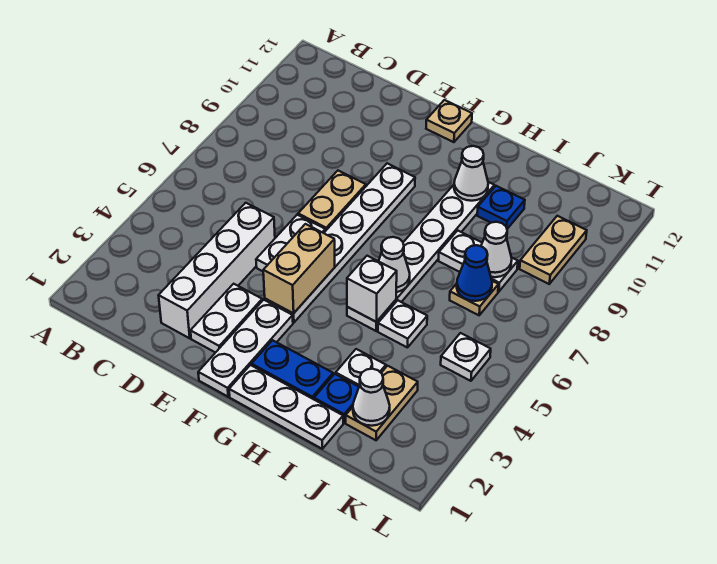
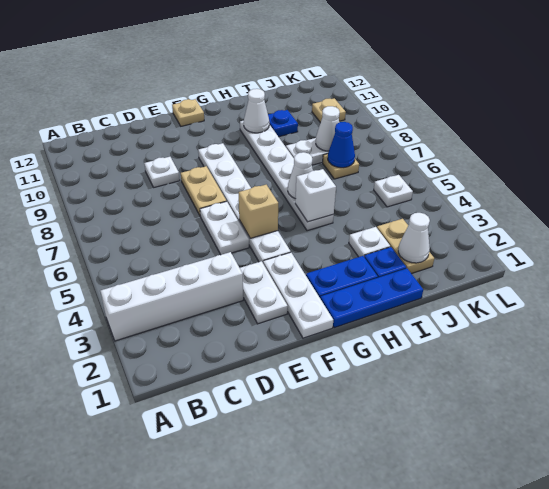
white brick D2:D5 level 1 -> white brick A3:D3 level 1
tan brick F4:F5 level 2 -> tan brick F5 level 2
white plate G1:I1 level 1 -> blue plate G1:I1 level 1
white plate I5 level 1 -> white plate D9 level 1
tan plate K9:K10 level 1 -> tan plate K10 level 1

